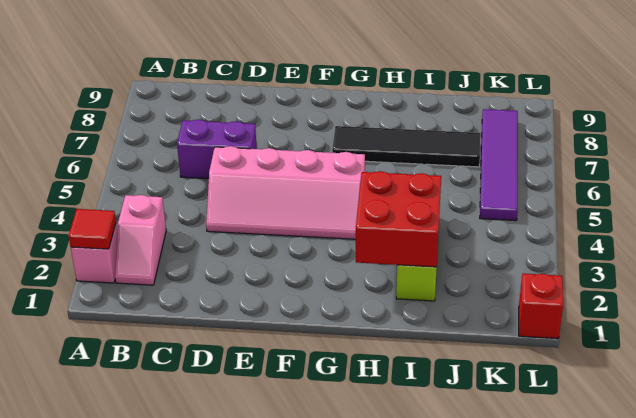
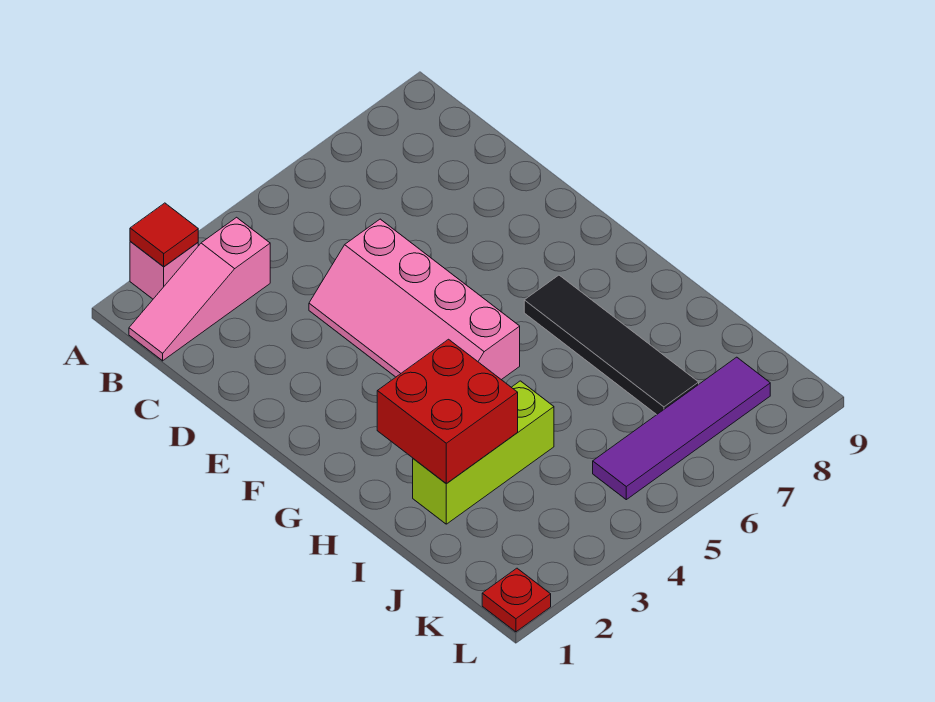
pink slope B2:B3 level 1 top 3 -> pink slope B1:B3 level 1 top 3
purple brick C6:D6 level 1 -> none
red brick L1 level 1 -> red plate L1 level 1

